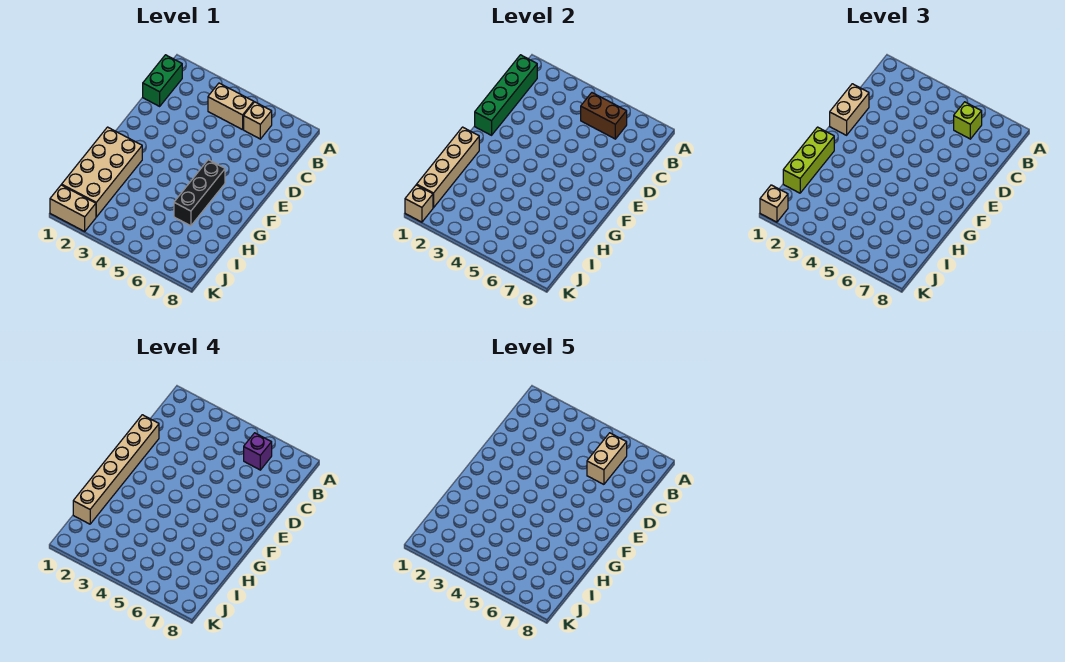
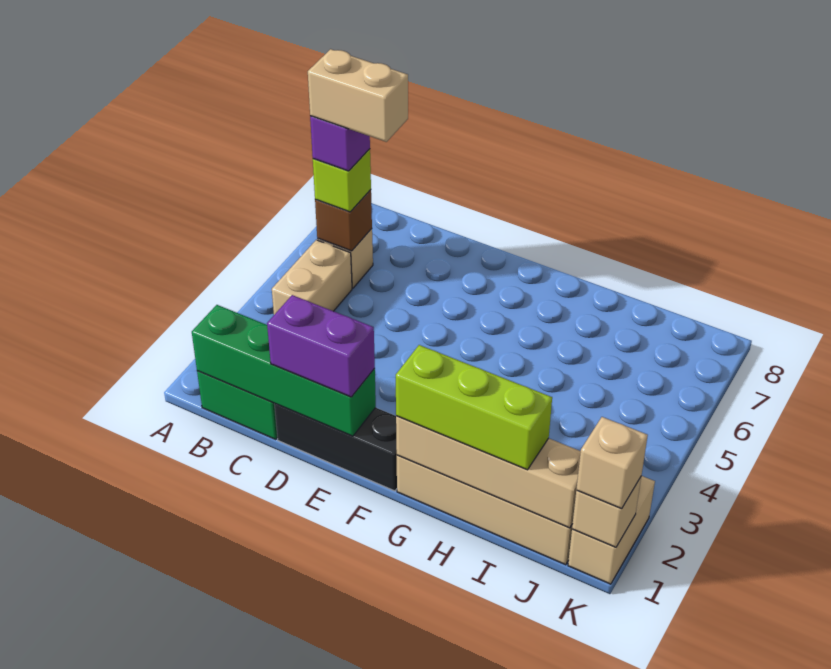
brown brick B5:B6 level 2 -> brown brick B6 level 2
tan brick D1:E1 level 3 -> purple brick D1:E1 level 3
tan brick D1:I1 level 4 -> none
black brick F6:H6 level 1 -> black brick D1:F1 level 1

